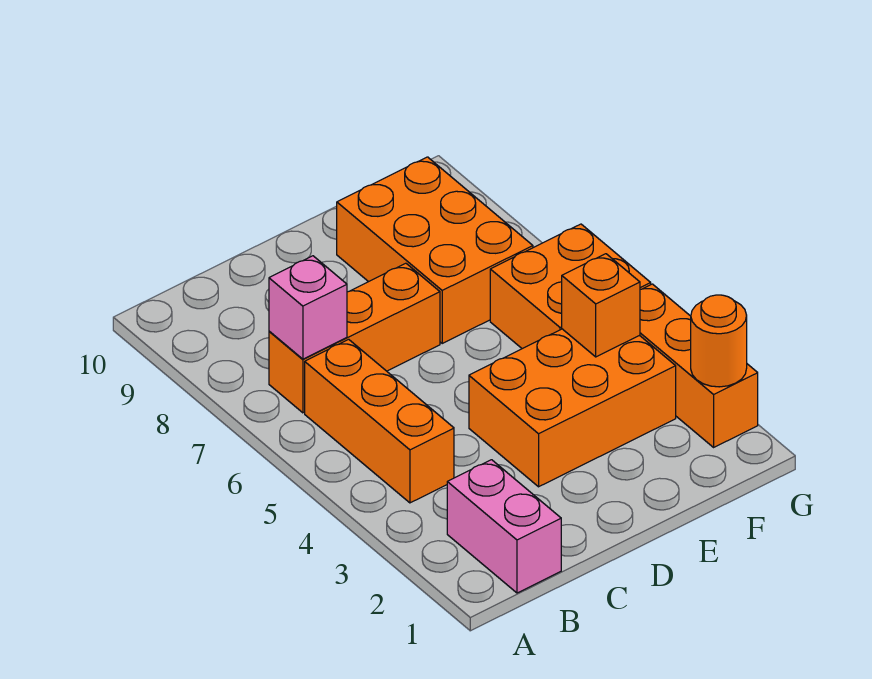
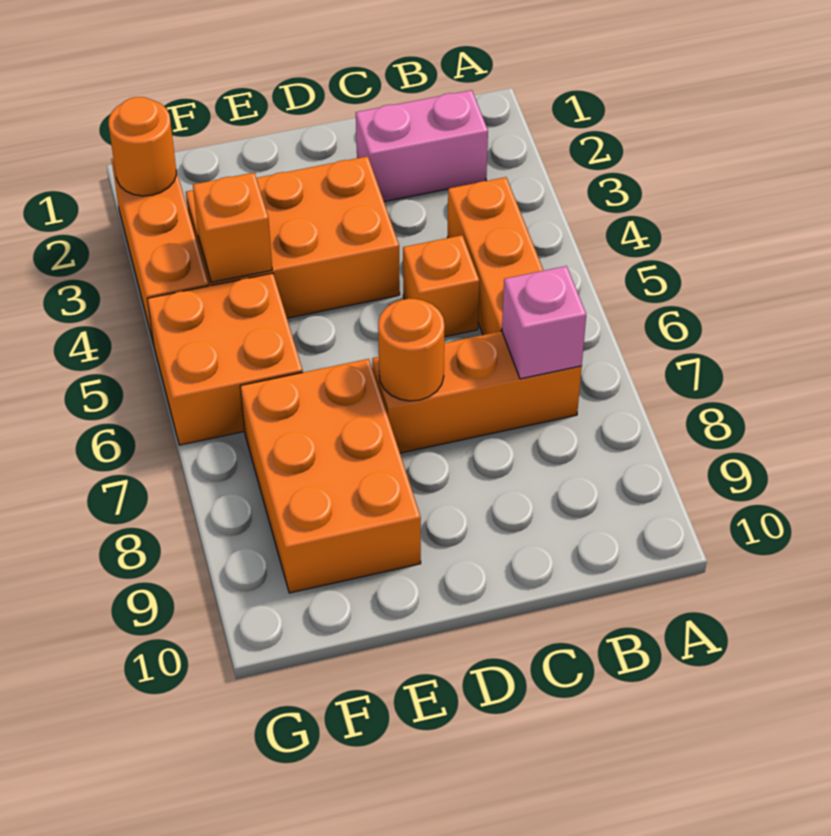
pink brick B1:B2 level 1 -> pink brick B2:C2 level 1
none -> orange brick C5 level 1
none -> orange round brick D7 level 2

